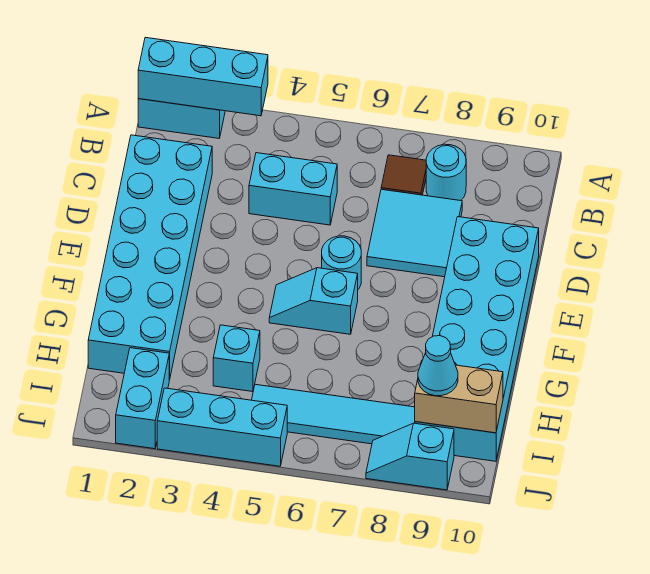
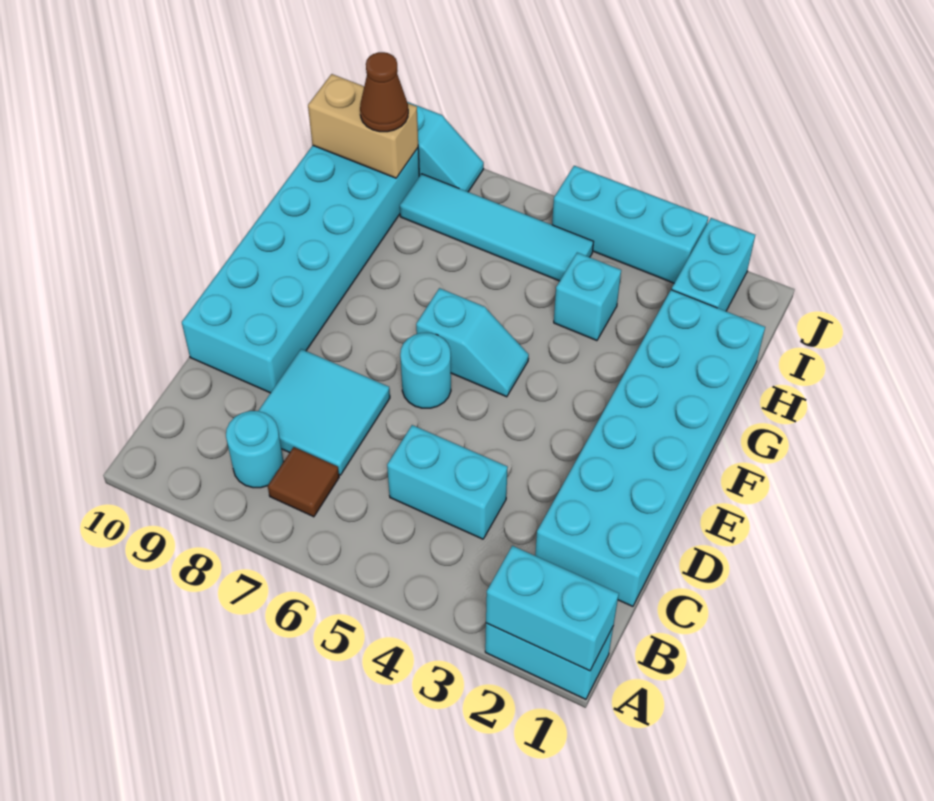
cyan brick A1:A3 level 2 -> cyan brick A1:A2 level 2
cyan cone I9 level 3 -> brown cone I9 level 3

